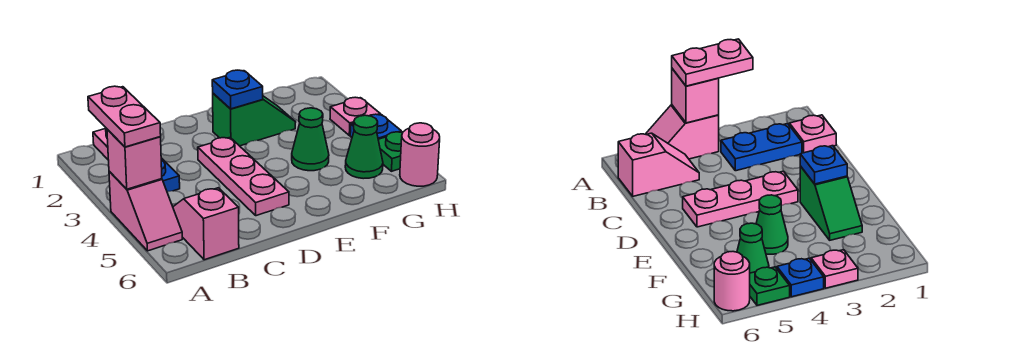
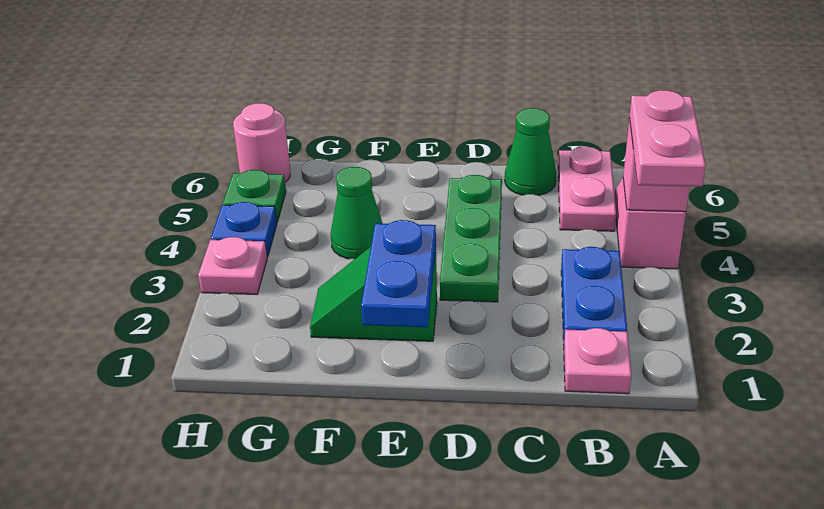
pink slope B5:B6 level 1 top 6 -> pink plate B5:B6 level 1
pink plate D3:D5 level 1 -> green plate D3:D5 level 1
blue plate E2 level 2 -> blue plate E1:E2 level 2
green cone G5 level 1 -> green cone C6 level 1

